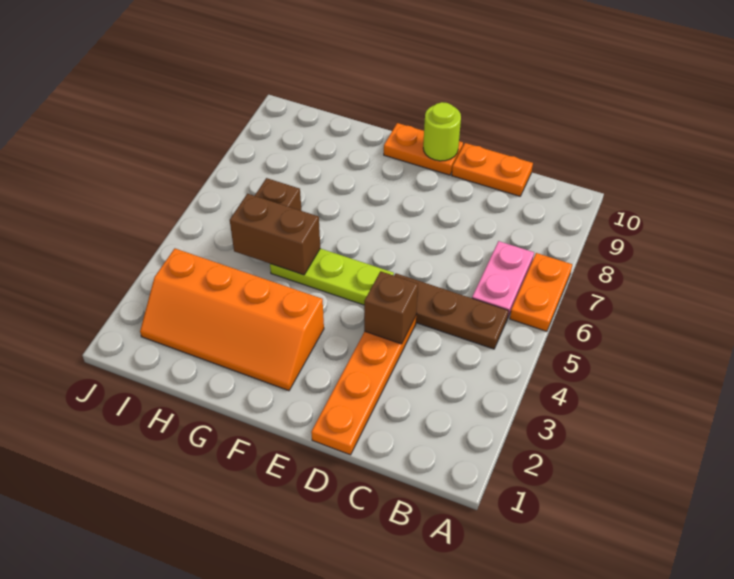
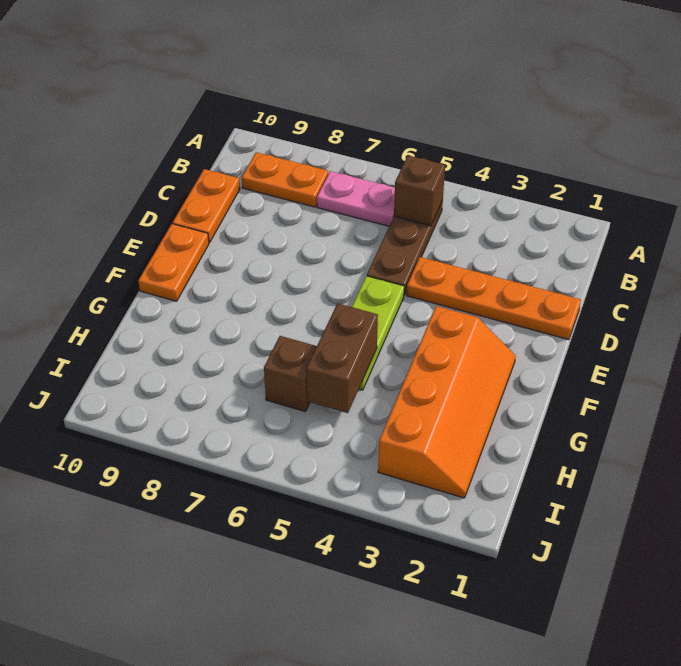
orange plate A6:A7 level 1 -> orange plate B8:B9 level 1
brown brick D4 level 2 -> brown brick B5 level 2
lime round brick E10 level 2 -> none

